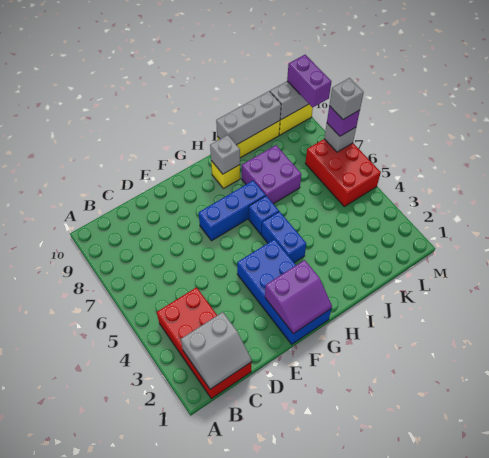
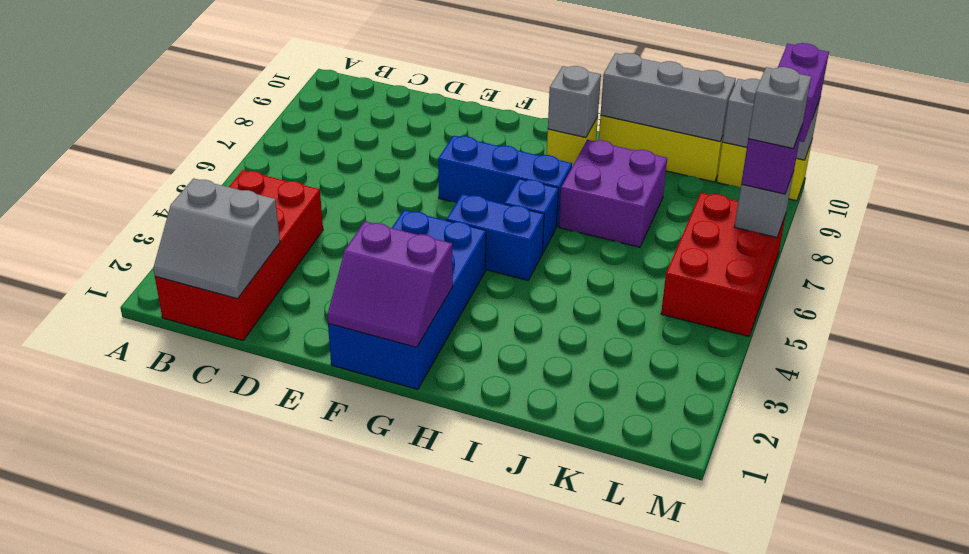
blue brick H4:H5 level 1 -> blue brick G5:H5 level 1

